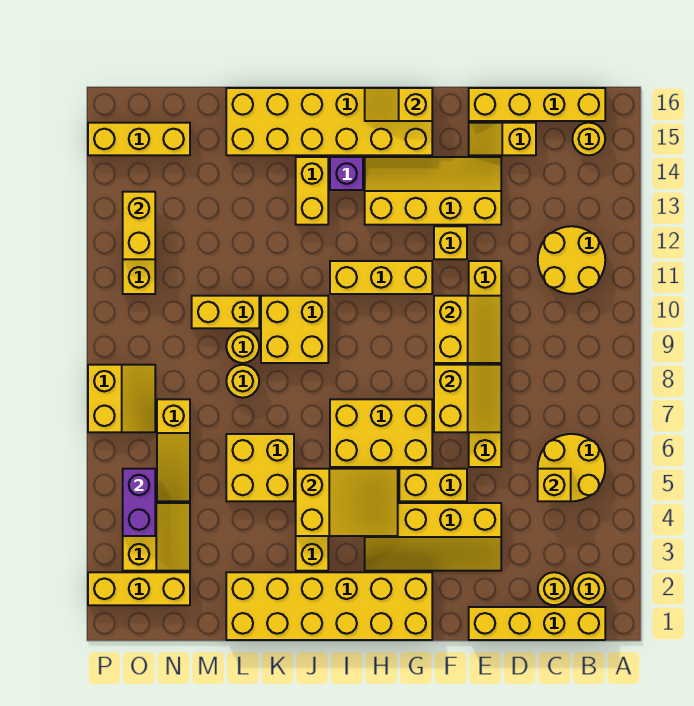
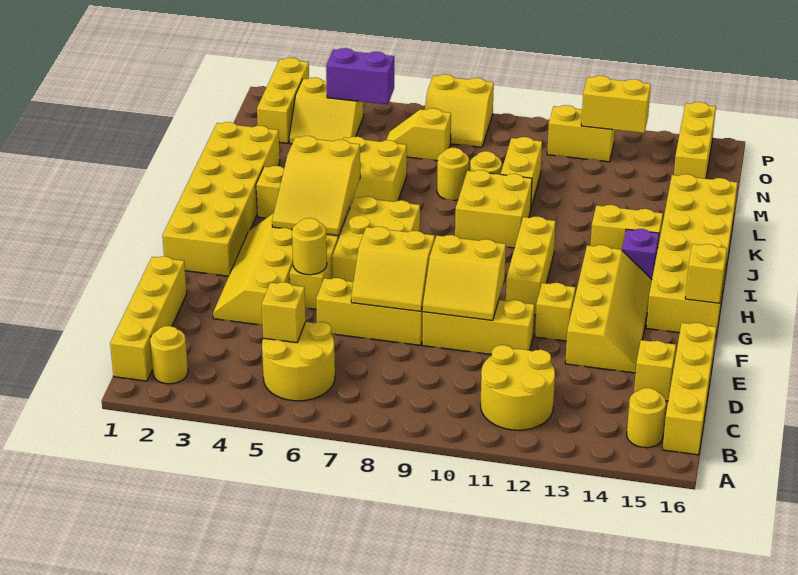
yellow round brick C2 level 1 -> yellow round brick F5 level 2
yellow slope N5:N7 level 1 top 7 -> yellow slope N6:N7 level 1 top 7

